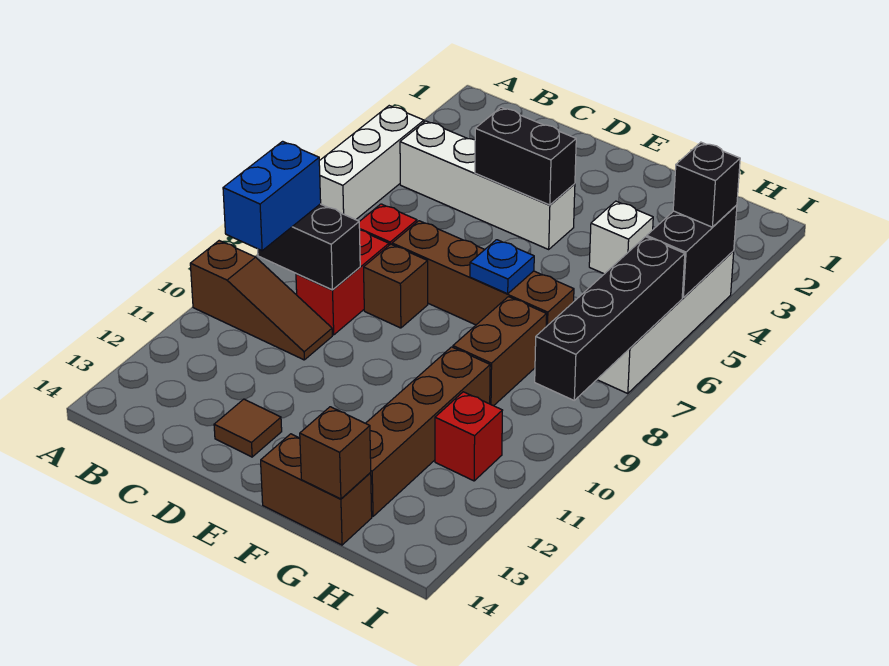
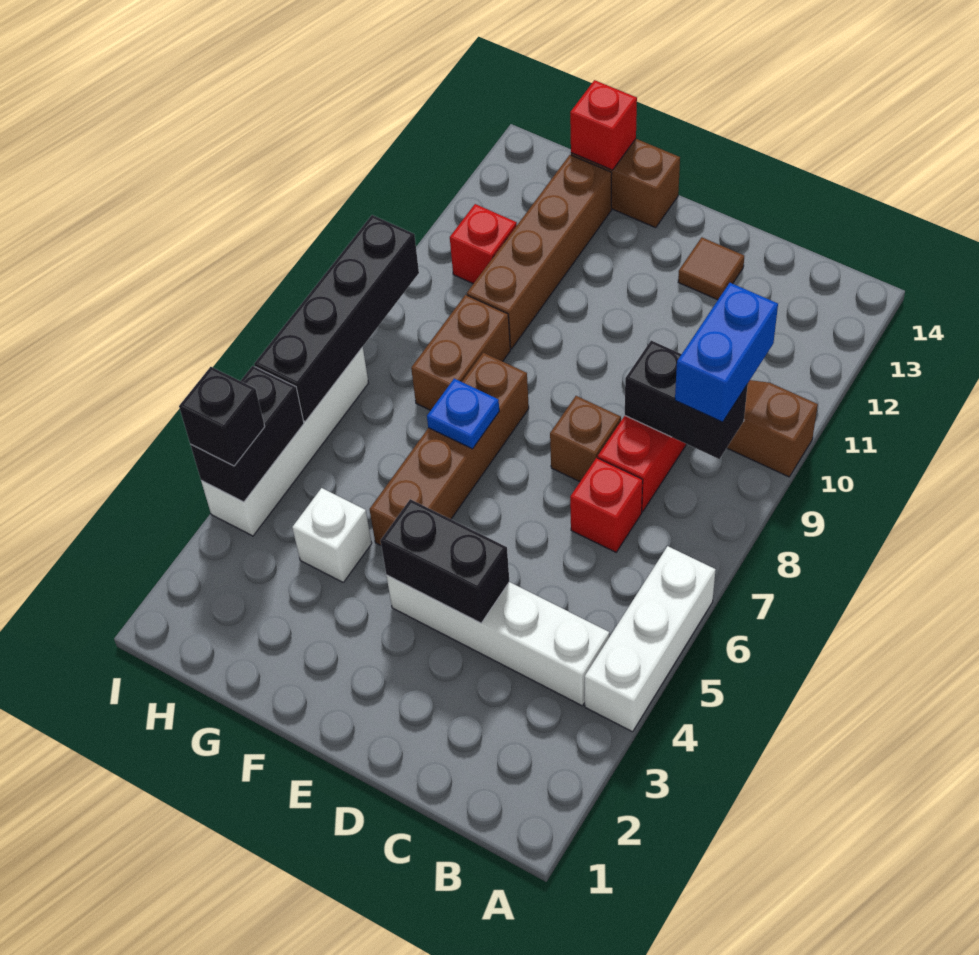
brown brick D7:G7 level 1 -> brown brick F5:F8 level 1
brown brick G14 level 2 -> red brick G14 level 2

